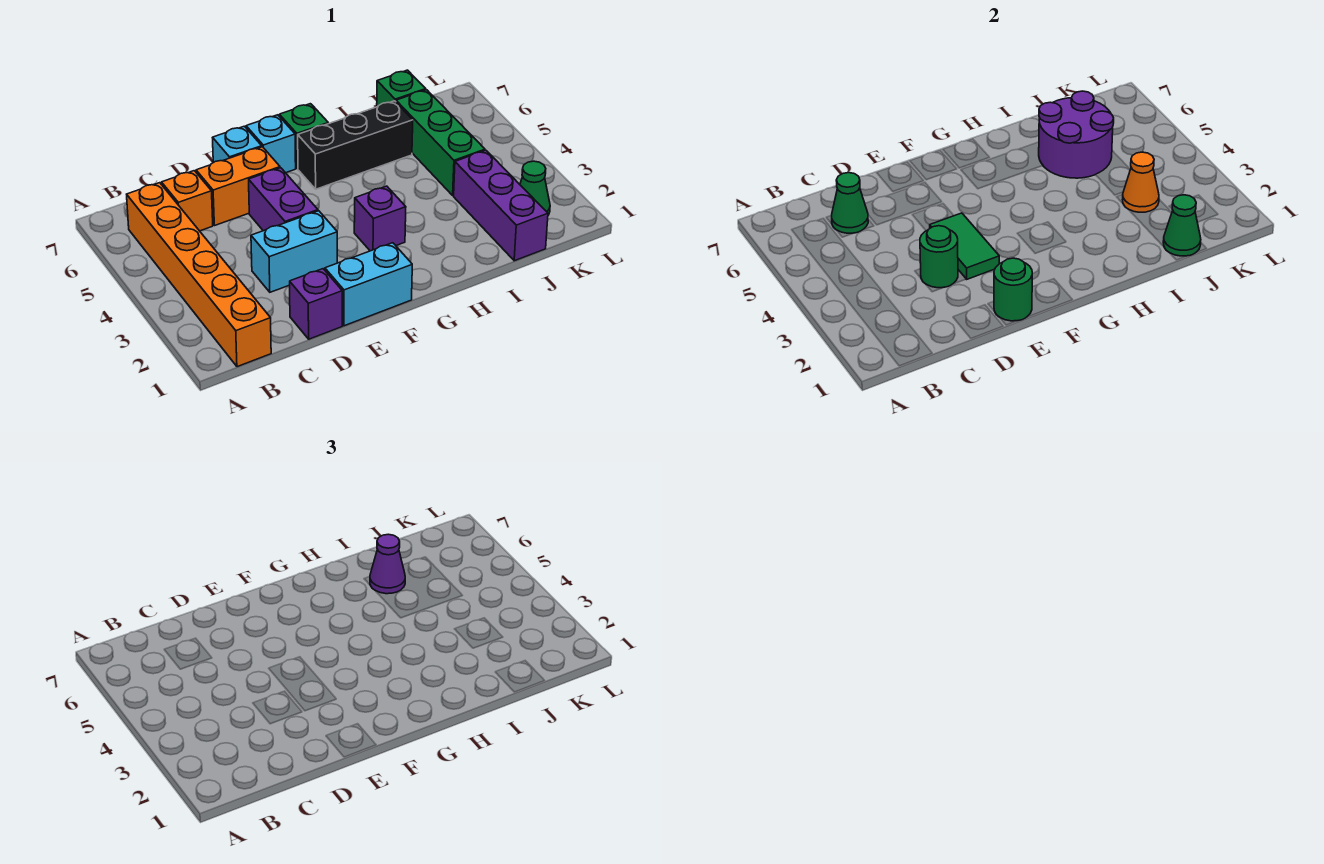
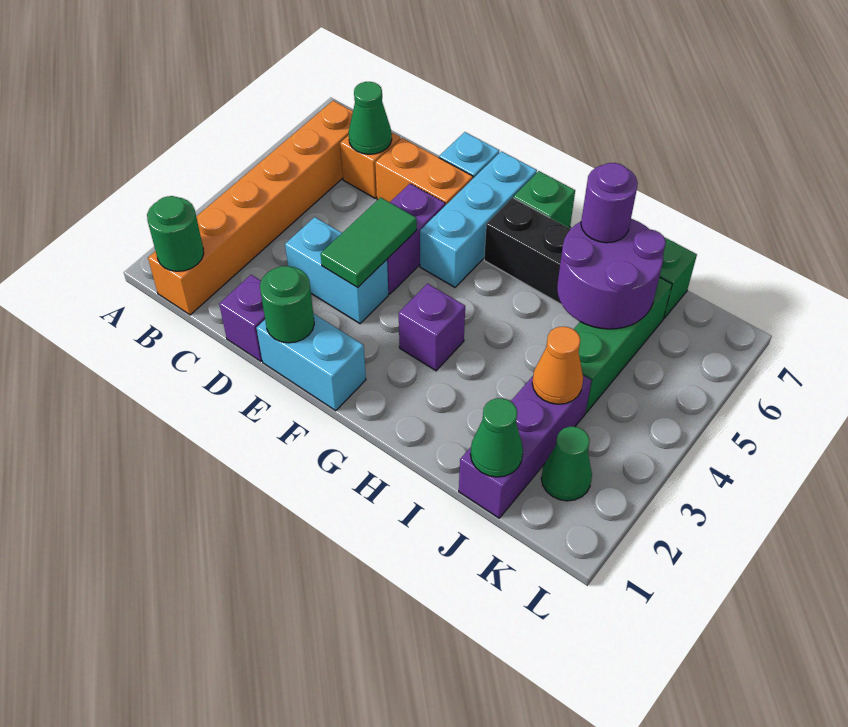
green round brick D3 level 2 -> green round brick B1 level 2
cyan brick F7 level 1 -> cyan brick F5:F7 level 1
purple cone I6 level 3 -> purple round brick I6 level 3

